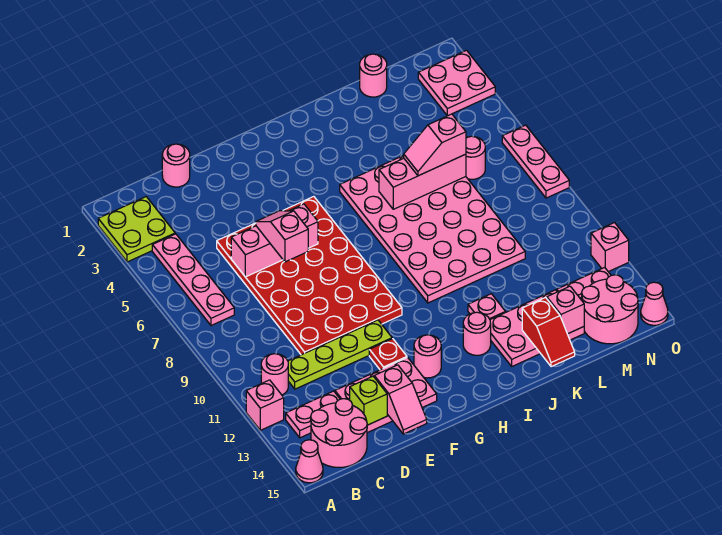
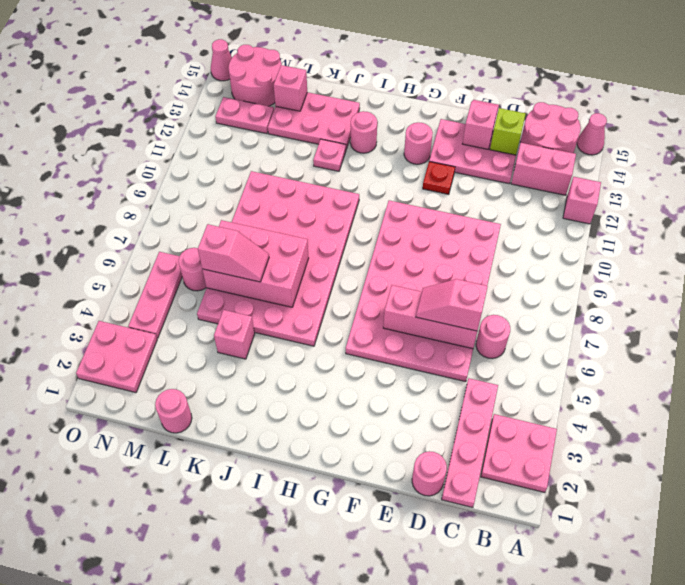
lime plate A2:B3 level 1 -> pink plate A2:B3 level 1
pink plate B4:B7 level 1 -> pink plate C1:C4 level 1
pink round brick B11 level 1 -> pink round brick C6 level 1
pink plate B13:C13 level 1 -> pink brick B13:C13 level 1
lime plate C11:F11 level 1 -> none
red plate D5:G10 level 1 -> pink plate D5:G10 level 1
pink slope E6:E7 level 3 top 7 -> pink slope D6:E6 level 3 top D
pink brick J6:L6 level 2 -> pink brick J6:L7 level 2
red slope K14:K15 level 2 top 14 -> none
pink plate O6:O8 level 1 -> pink plate N4:N6 level 1
pink brick O12 level 1 -> pink brick K4 level 1

